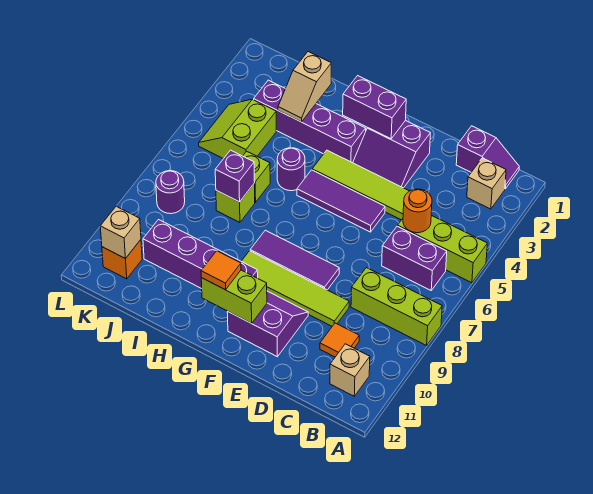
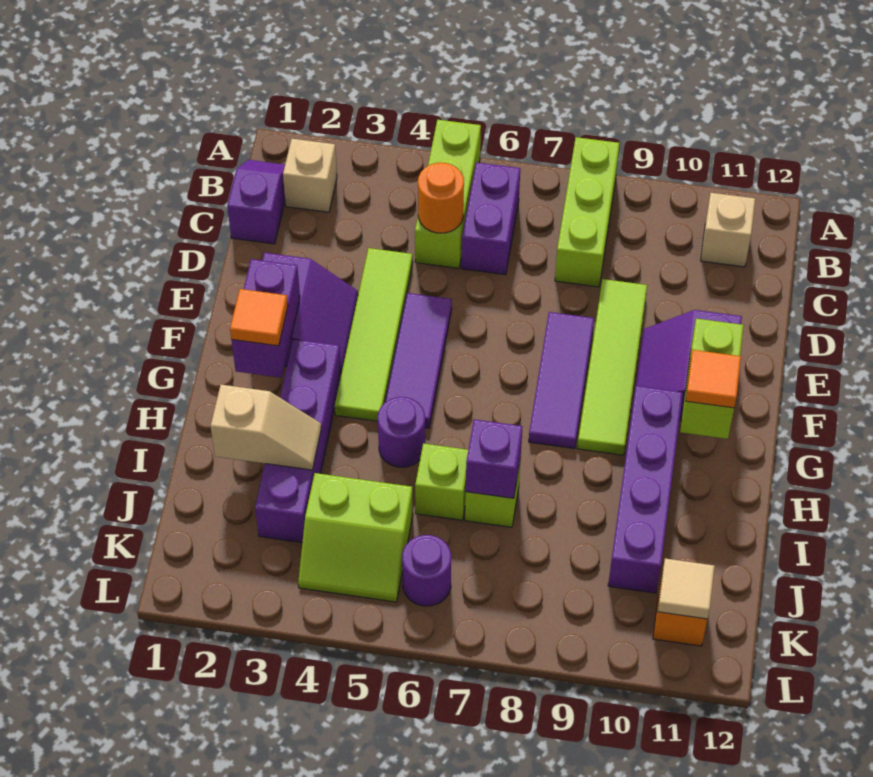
orange tile C10 level 1 -> orange tile G2 level 3
purple round brick K8 level 1 -> purple round brick K6 level 1
tan brick K11 level 2 -> tan tile K11 level 2

